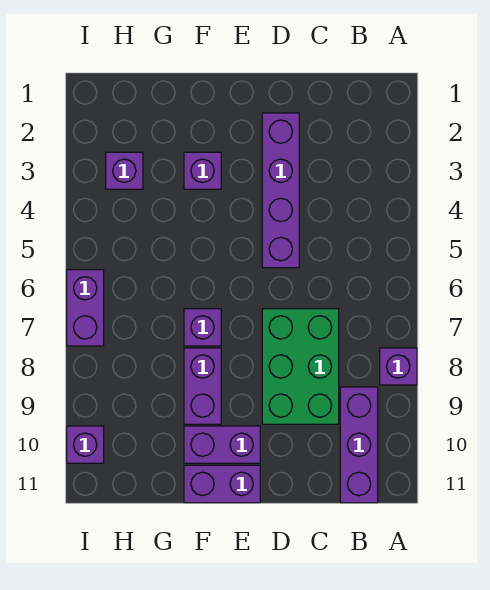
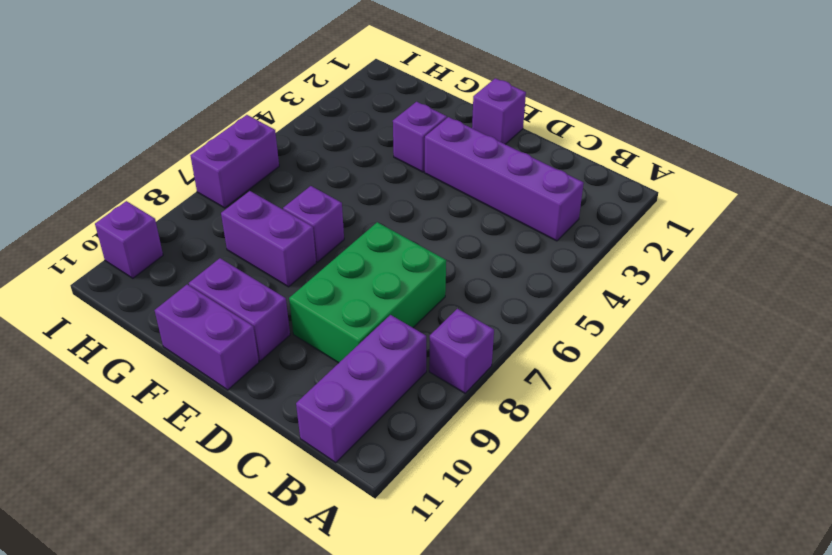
purple brick D2:D5 level 1 -> purple brick B3:E3 level 1
purple brick F8:F9 level 1 -> purple brick F8:G8 level 1
purple brick H3 level 1 -> purple brick E1 level 1

